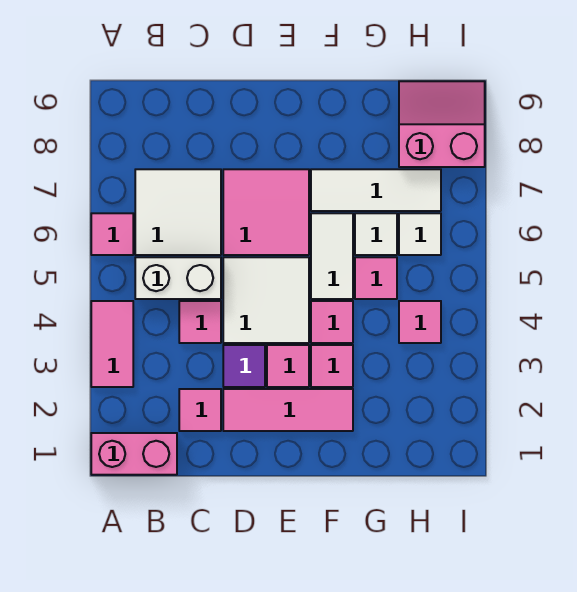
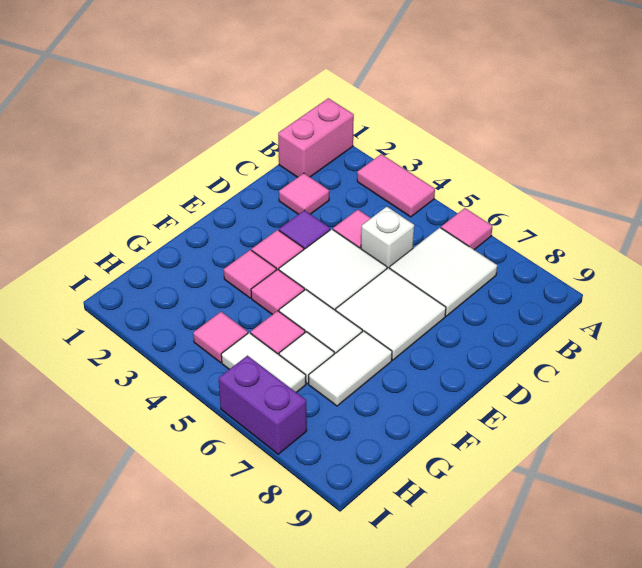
white brick B5:C5 level 1 -> white brick C5 level 1
pink tile D2:F2 level 1 -> none
pink tile D6:E7 level 1 -> white tile D6:E7 level 1
white tile F7:H7 level 1 -> white tile F7:G7 level 1
white tile H6 level 1 -> white tile H5:H6 level 1
pink slope H8:I9 level 1 top 8 -> none
none -> purple brick I6:I7 level 1

